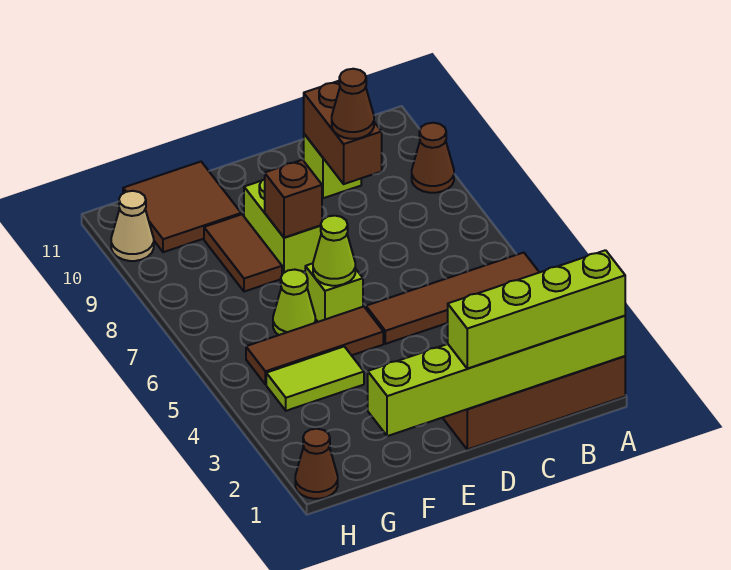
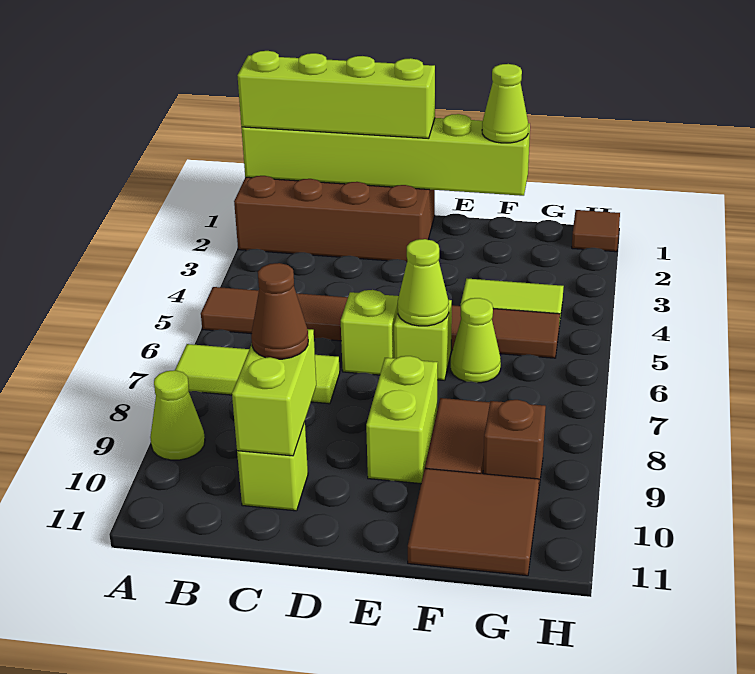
none -> lime tile A7:C7 level 1
brown cone A9 level 1 -> lime cone A9 level 1
brown brick C9:C10 level 2 -> lime brick C9:C10 level 2
none -> lime brick D6 level 1
brown brick E8 level 2 -> brown brick G9 level 1
none -> lime cone F1 level 3
brown cone H1 level 1 -> brown tile H1 level 1
tan cone H10 level 1 -> none

